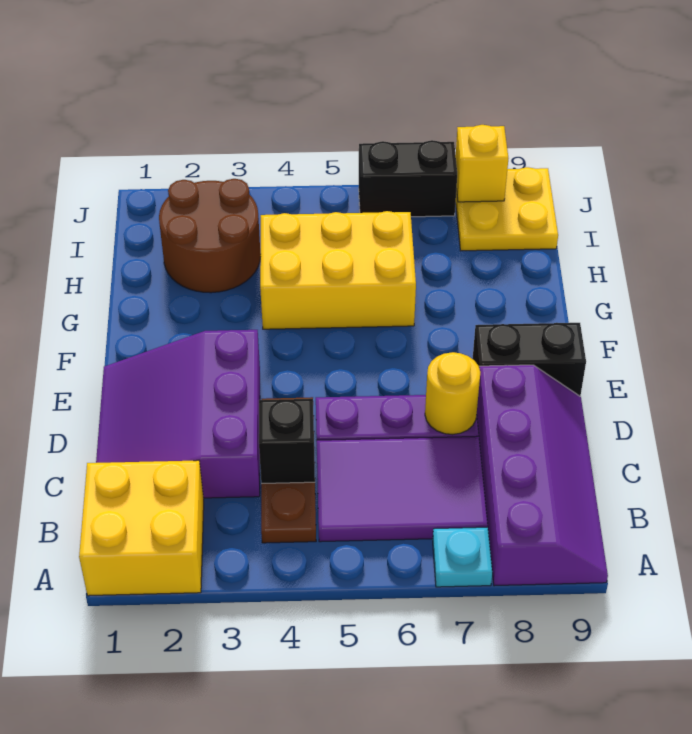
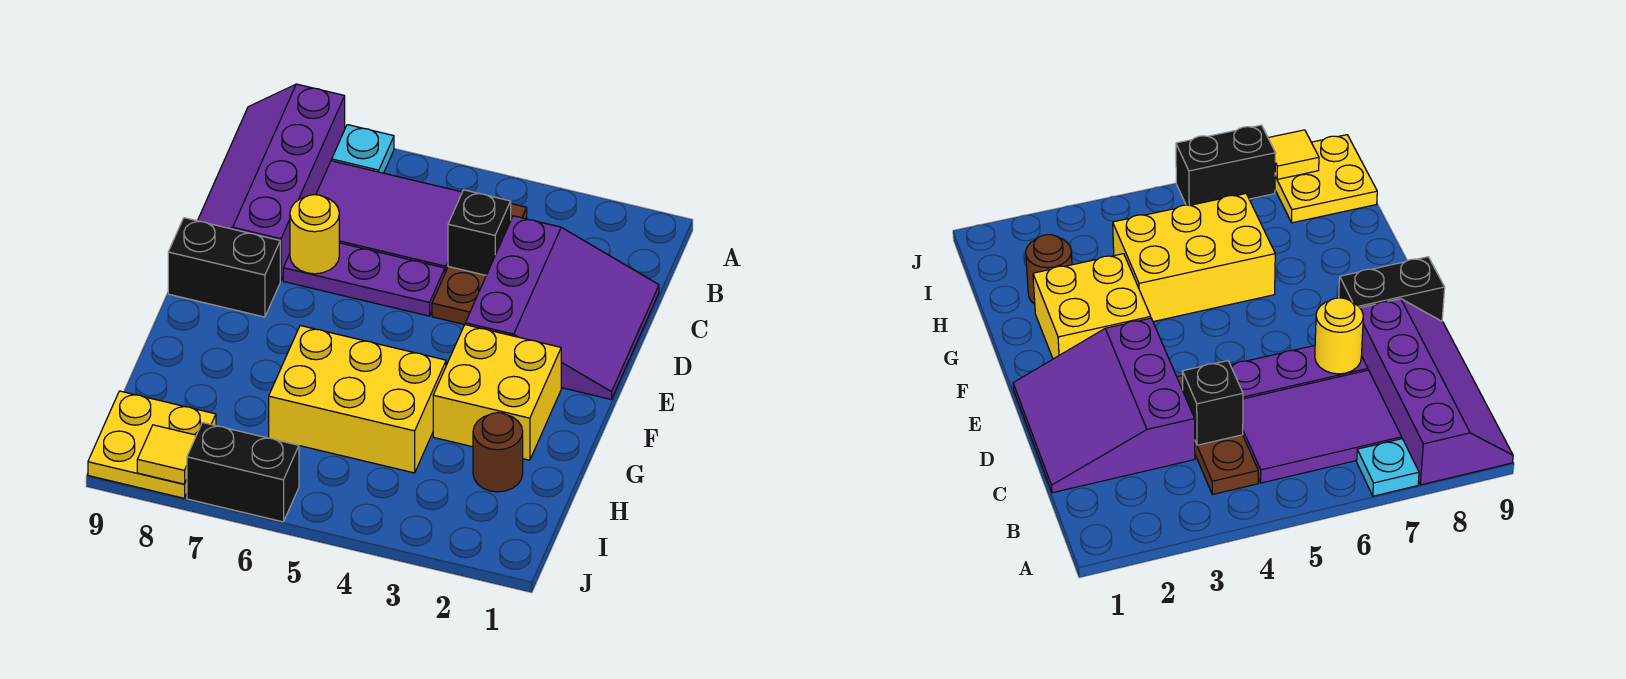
yellow brick A1:B2 level 1 -> yellow brick F2:G3 level 1
brown round brick H2:I3 level 1 -> brown round brick H2 level 1
yellow brick J8 level 2 -> yellow tile J8 level 2

